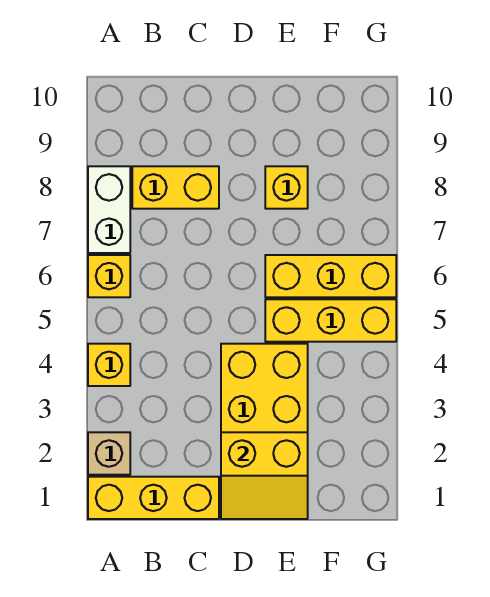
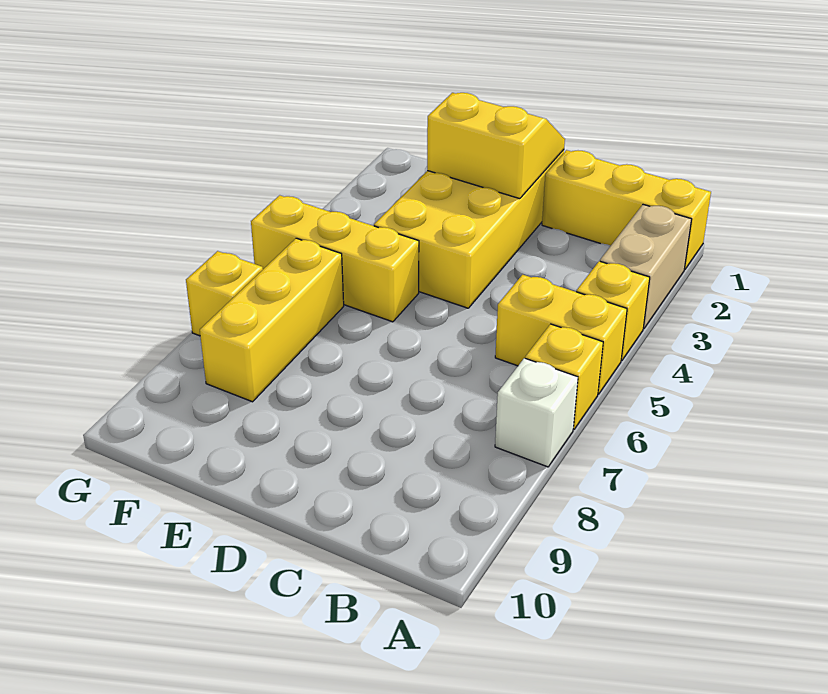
tan brick A2 level 1 -> tan brick A2:A3 level 1
white brick A7:A8 level 1 -> white brick A7 level 1
yellow brick B8:C8 level 1 -> yellow brick A5:B5 level 1
yellow brick E6:G6 level 1 -> yellow brick F6:F8 level 1
yellow brick E8 level 1 -> yellow brick G7 level 1

